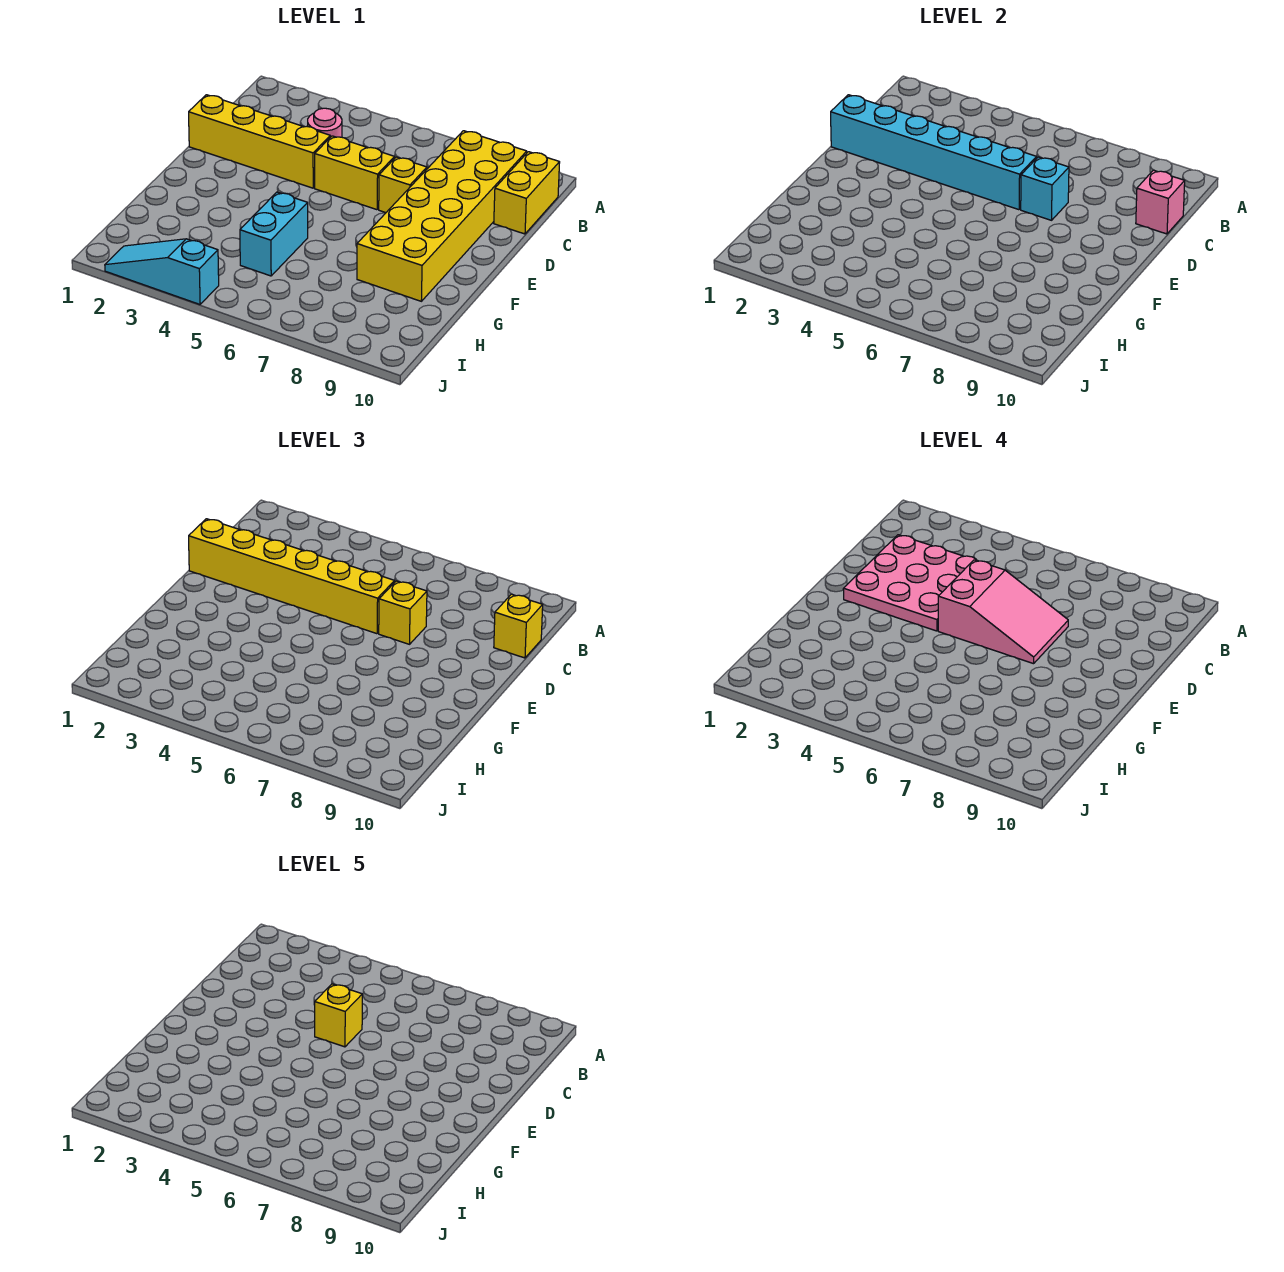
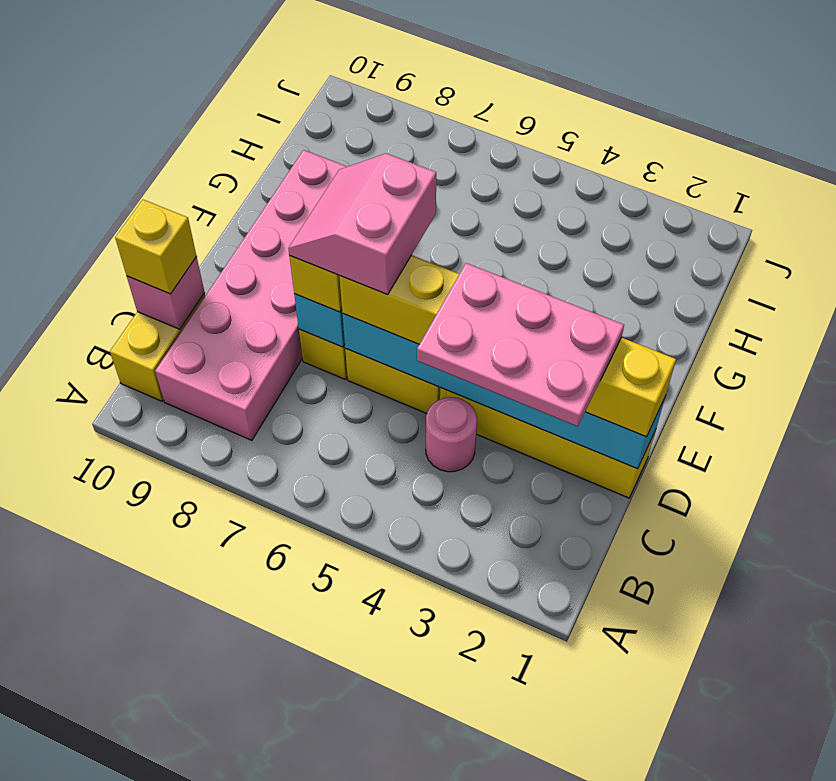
yellow brick B8:G9 level 1 -> pink brick B8:G9 level 1
pink plate C2:E4 level 4 -> pink plate C2:D4 level 4
pink slope D5:E7 level 4 top 5 -> pink slope D6:E7 level 4 top 6
yellow brick D5 level 5 -> none
cyan brick G5:H5 level 1 -> none
cyan slope J2:J4 level 1 top 4 -> none

